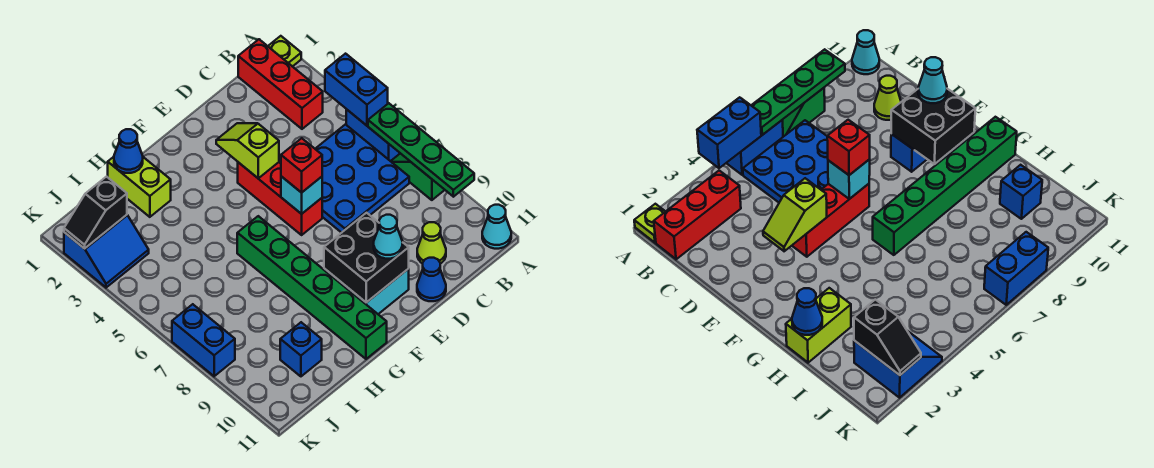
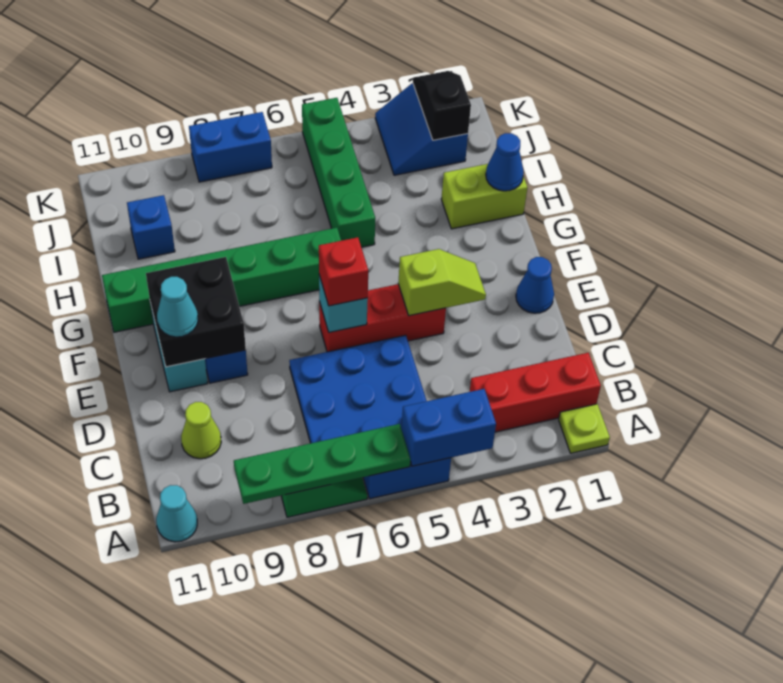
blue cone D11 level 1 -> blue cone E1 level 1
none -> green brick H5:K5 level 1

